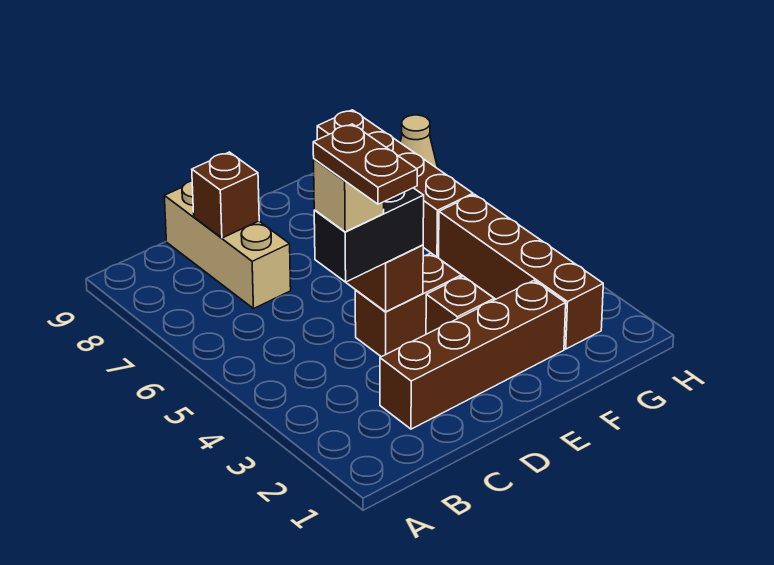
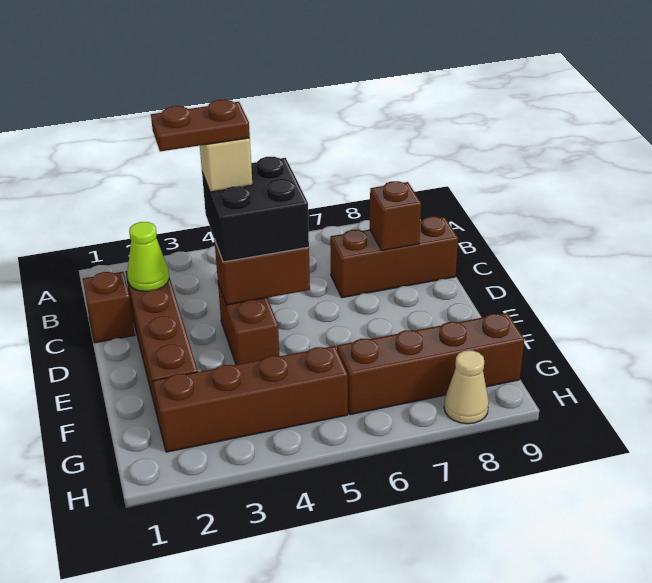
none -> lime cone C2 level 2
black brick C4:D4 level 3 -> black brick C4:D5 level 3
tan brick C7:C9 level 1 -> brown brick C7:C9 level 1
brown brick E3 level 1 -> brown brick C1 level 1

